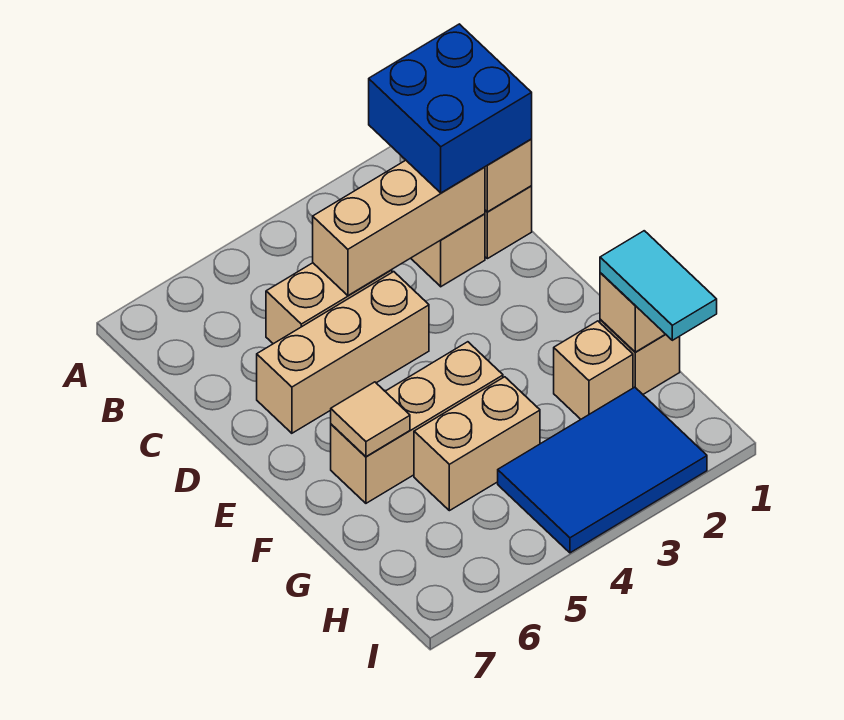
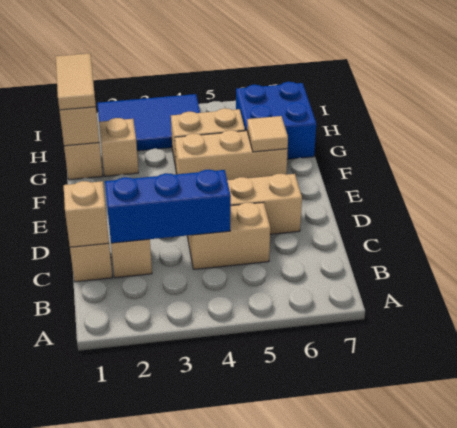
blue brick B1:C2 level 3 -> blue brick G6:H7 level 1
tan brick C2:C4 level 2 -> blue brick C2:C4 level 2
cyan tile G1:H1 level 3 -> tan tile G1:H1 level 3

